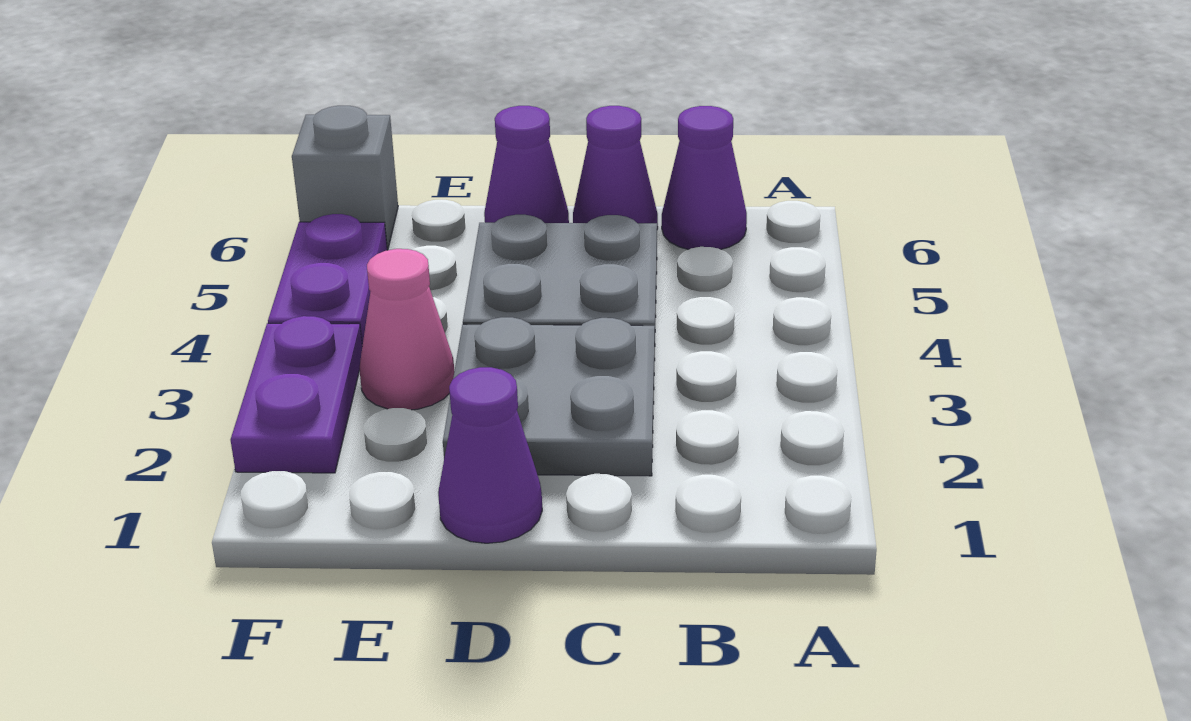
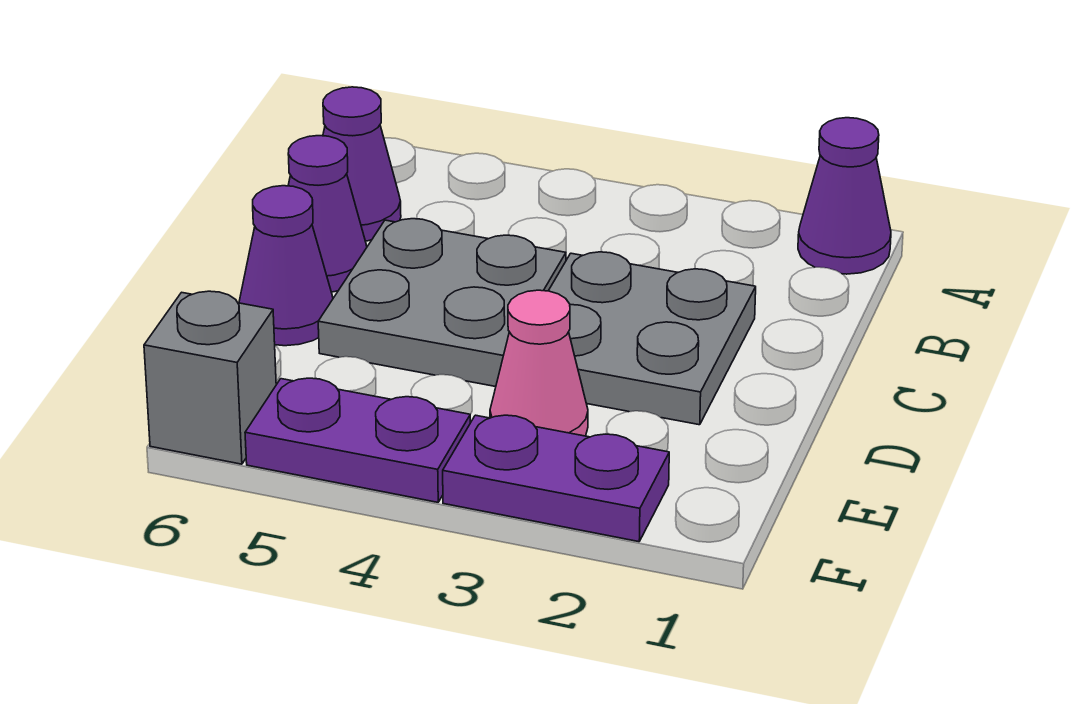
purple cone D1 level 1 -> purple cone A1 level 1

